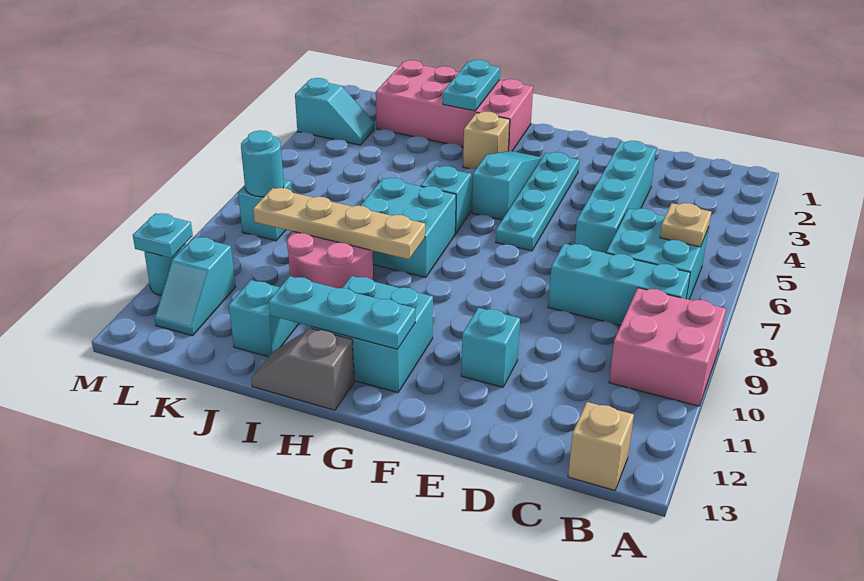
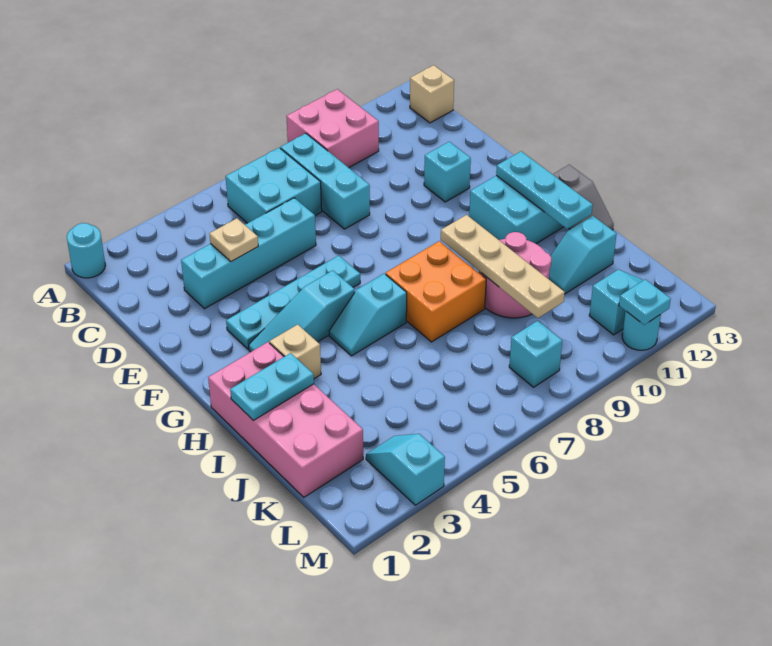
tan plate B6 level 2 -> tan plate D4 level 2
cyan brick H7:I8 level 1 -> orange brick H7:I8 level 1
cyan round brick L8 level 2 -> cyan round brick A1 level 1

